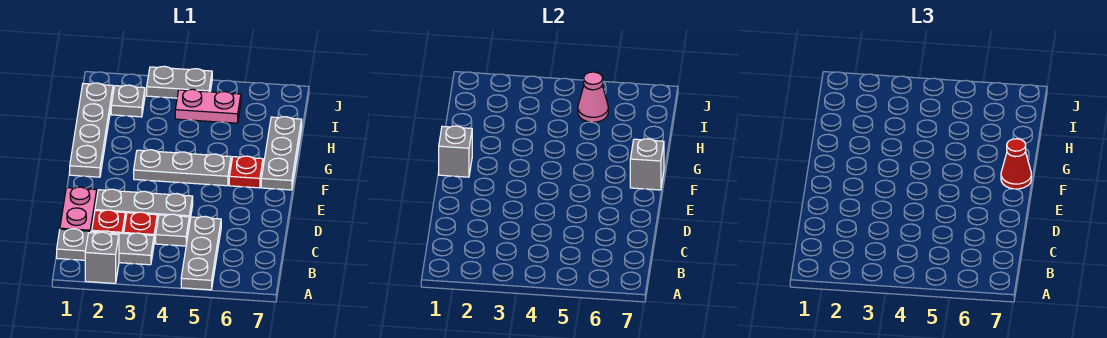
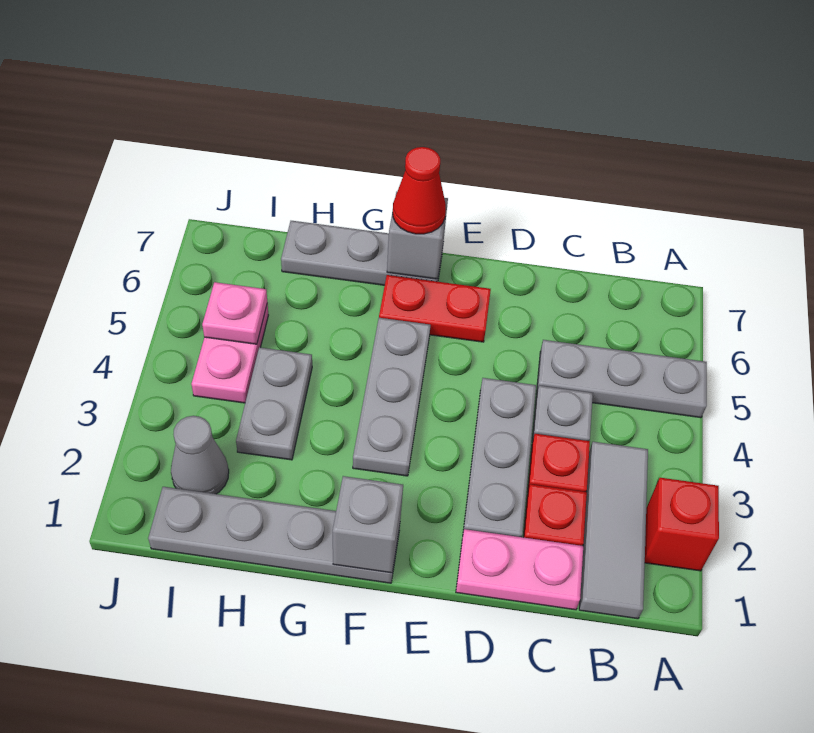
grey brick A2 level 1 -> red brick A2 level 1
grey plate B1:B3 level 1 -> grey tile B1:B3 level 1
red plate F6 level 1 -> red plate E6:F6 level 1
grey plate I2 level 1 -> grey cone I2 level 1
pink cone I5 level 2 -> pink plate I5 level 2
grey plate J3:J4 level 1 -> grey plate H3:H4 level 1

